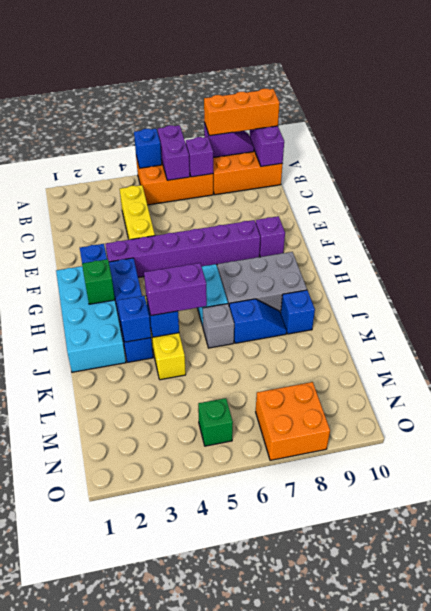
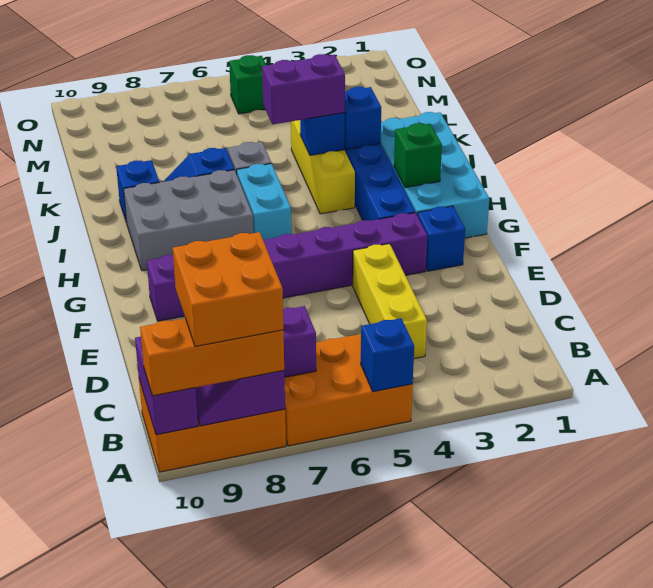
purple brick A6:B6 level 2 -> none
orange brick N7:O8 level 1 -> orange brick A8:B9 level 4

